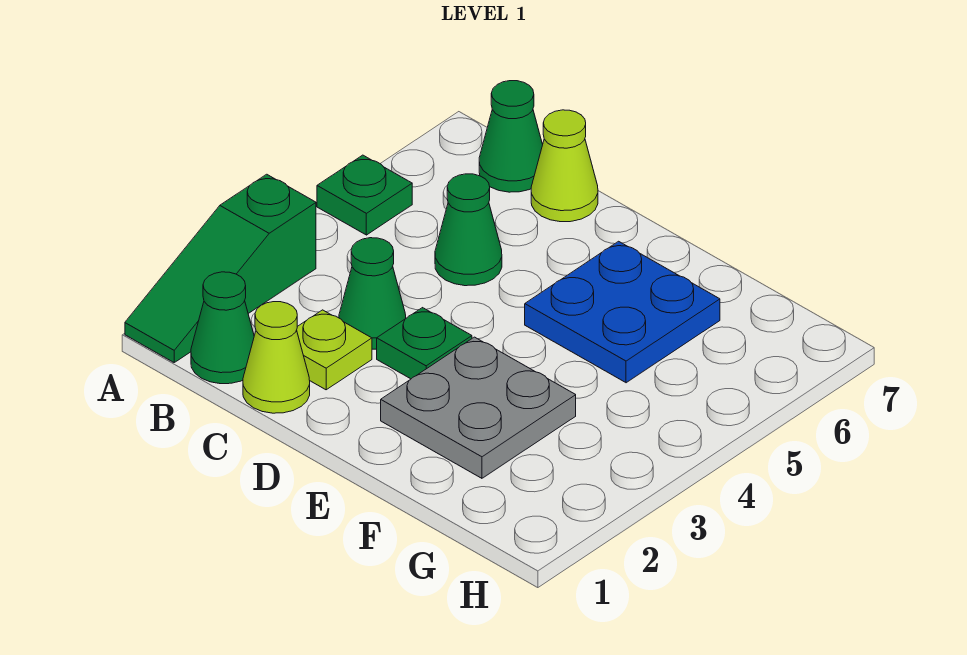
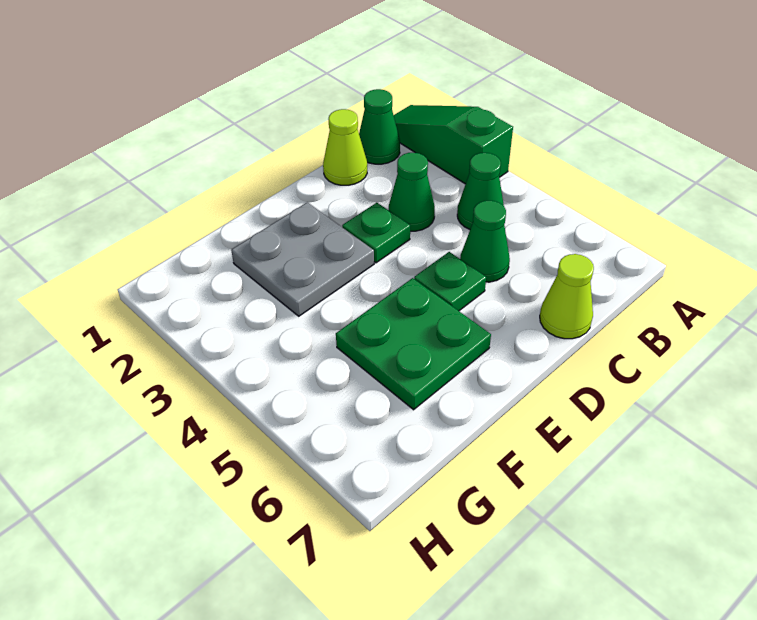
green plate A5 level 1 -> green plate D5 level 1
green cone B7 level 1 -> green cone B4 level 1
lime plate C2 level 1 -> none
blue plate E5:F6 level 1 -> green plate E5:F6 level 1

